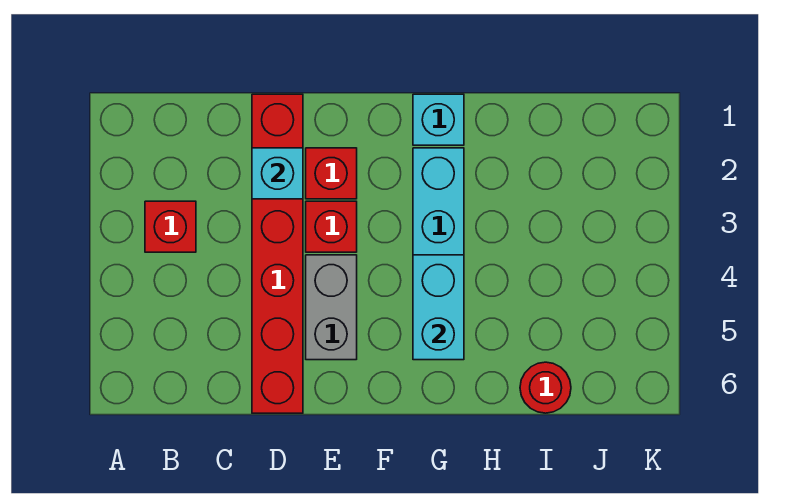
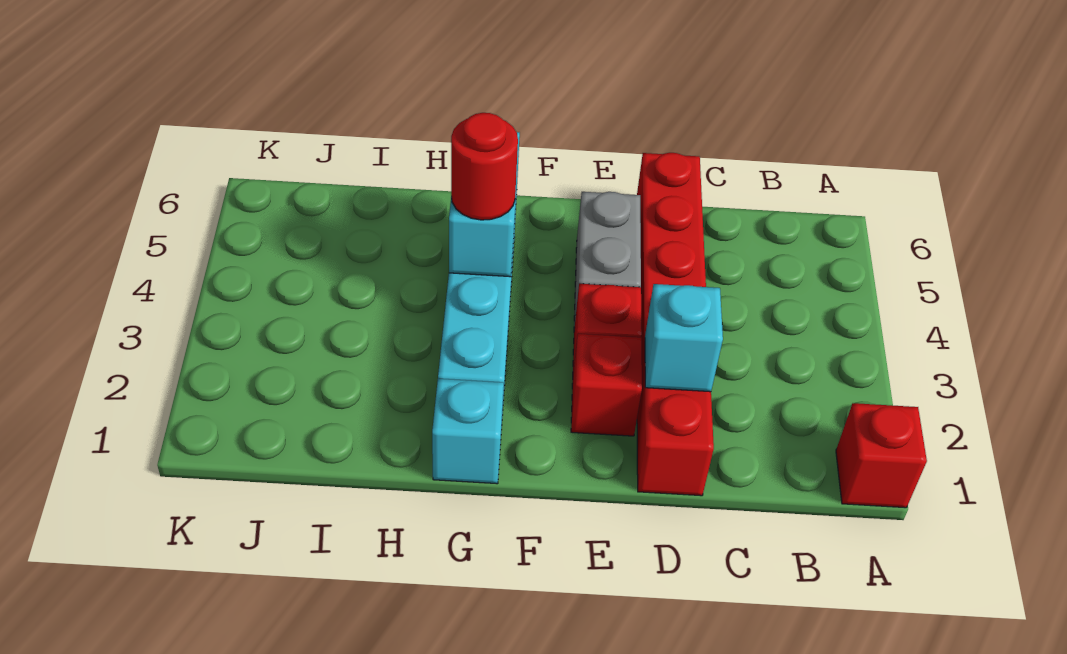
red brick B3 level 1 -> red brick A1 level 1
red round brick I6 level 1 -> red round brick G4 level 3

